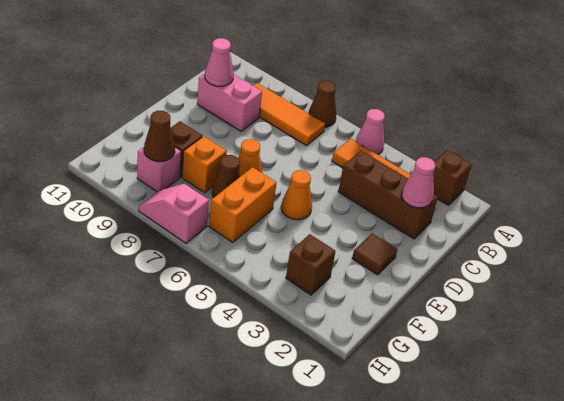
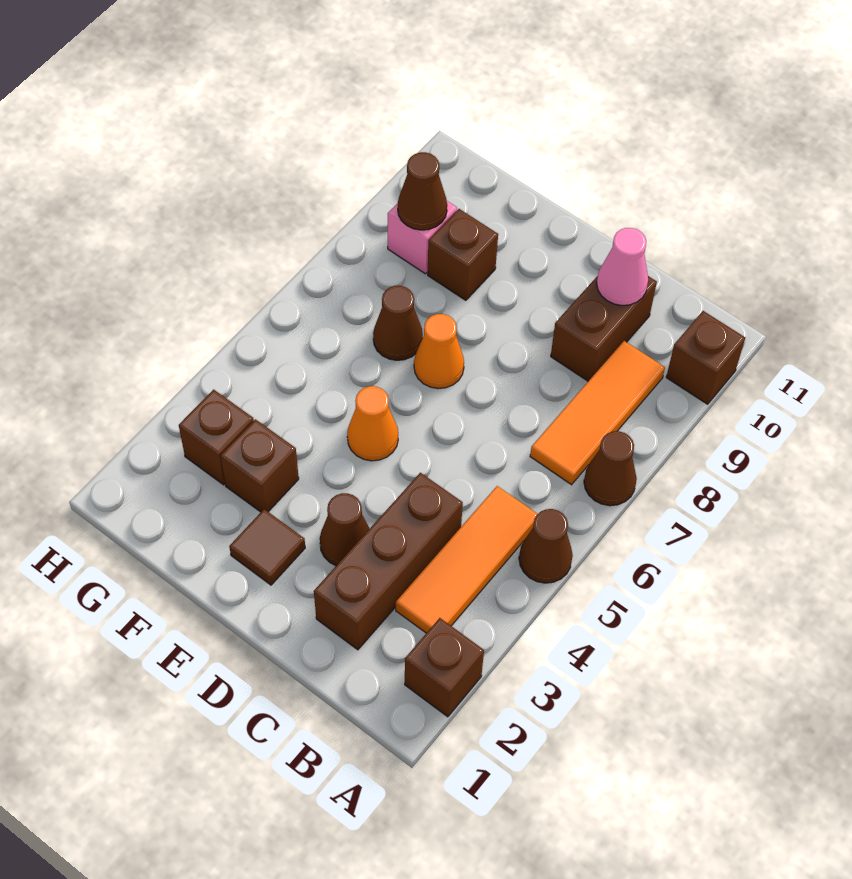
pink cone A5 level 1 -> brown cone A5 level 1
none -> brown brick A10 level 1
pink cone C2 level 2 -> none
pink brick C9:C10 level 1 -> brown brick C9:C10 level 1
none -> brown cone D3 level 1
none -> brown brick F3 level 1
orange brick F6:G6 level 1 -> none
orange brick F8 level 1 -> none
pink slope H7:H8 level 1 top 7 -> none

